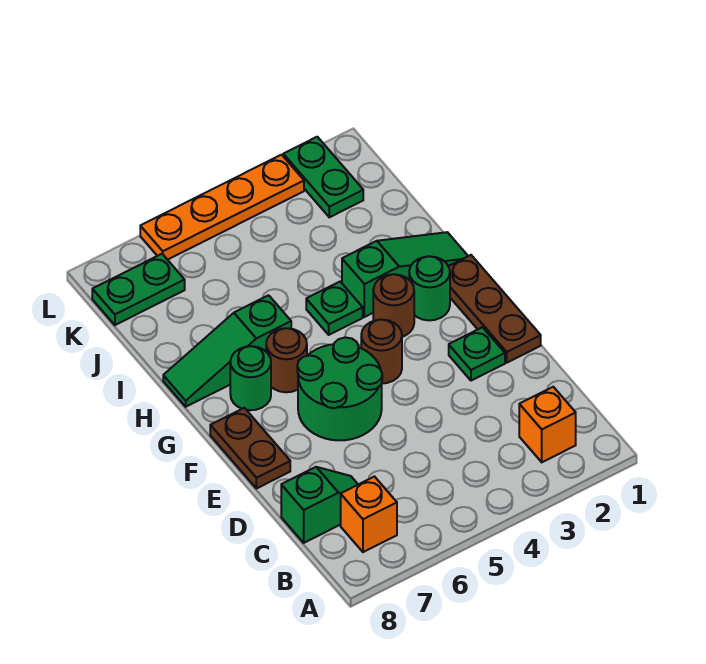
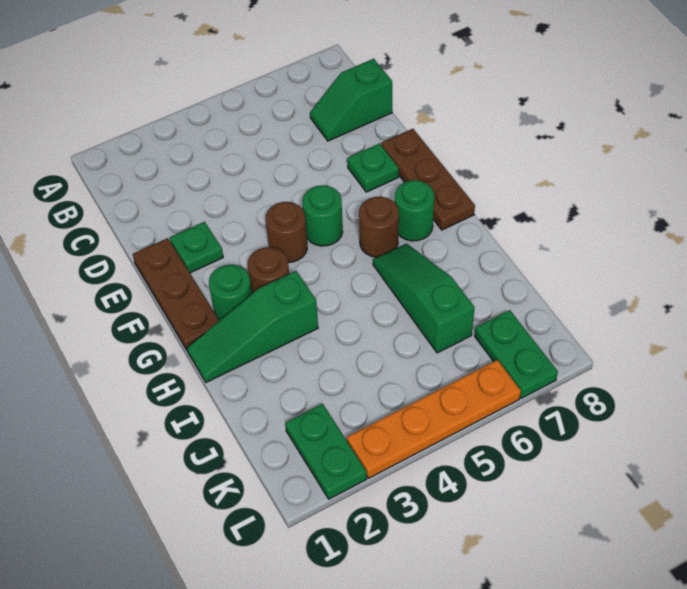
orange brick B2 level 1 -> none
orange brick B7 level 1 -> none
green round brick E5:F6 level 1 -> green round brick F5 level 1
brown plate E8:F8 level 1 -> brown plate E8:G8 level 1
green plate H4 level 1 -> green plate E7 level 1
green slope H6:H8 level 1 top 6 -> green slope H6:J6 level 1 top J
green plate K7:K8 level 1 -> green plate K7:L7 level 1

